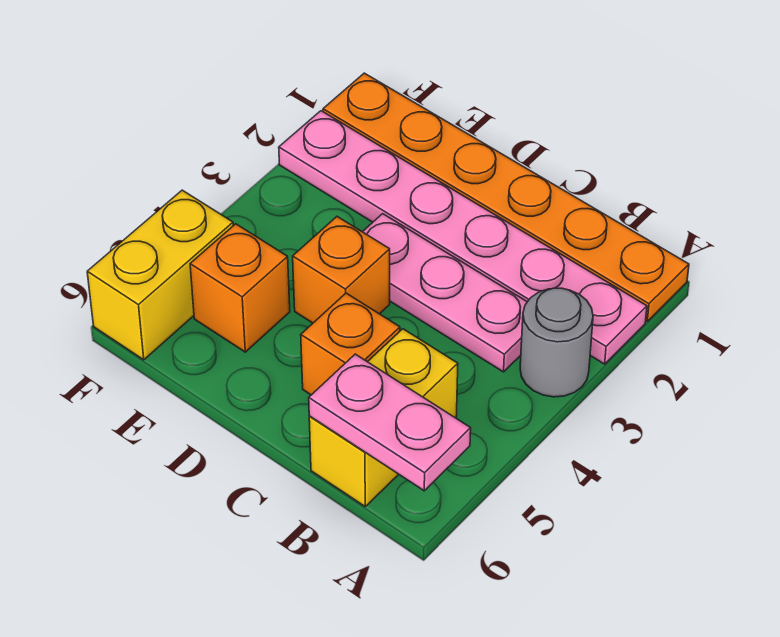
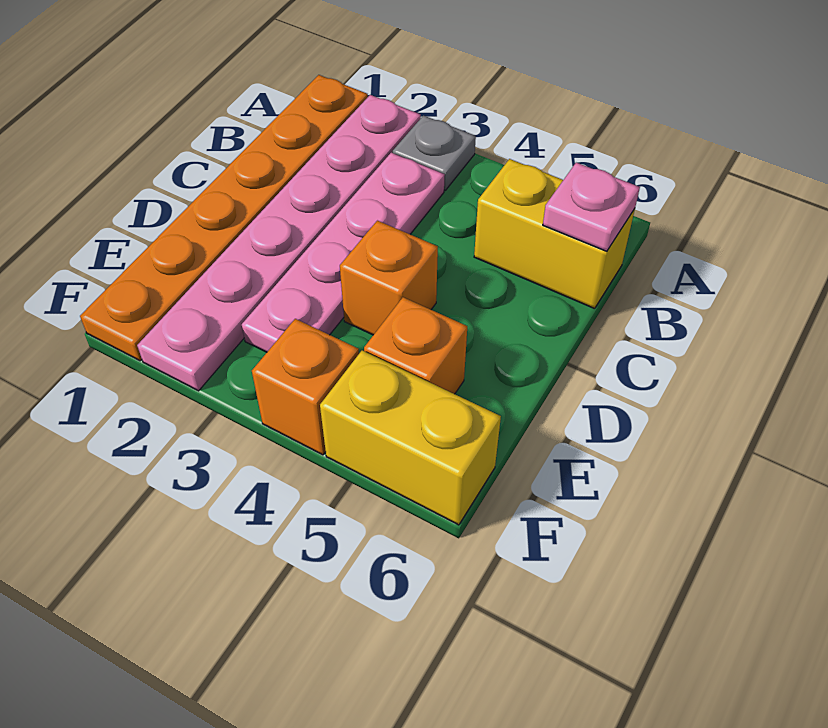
grey round brick A3 level 1 -> grey plate A3 level 1
pink plate A6:B6 level 2 -> pink plate B6 level 2
pink plate B3:D3 level 1 -> pink plate B3:E3 level 1
orange brick C5 level 1 -> orange brick F4 level 1

